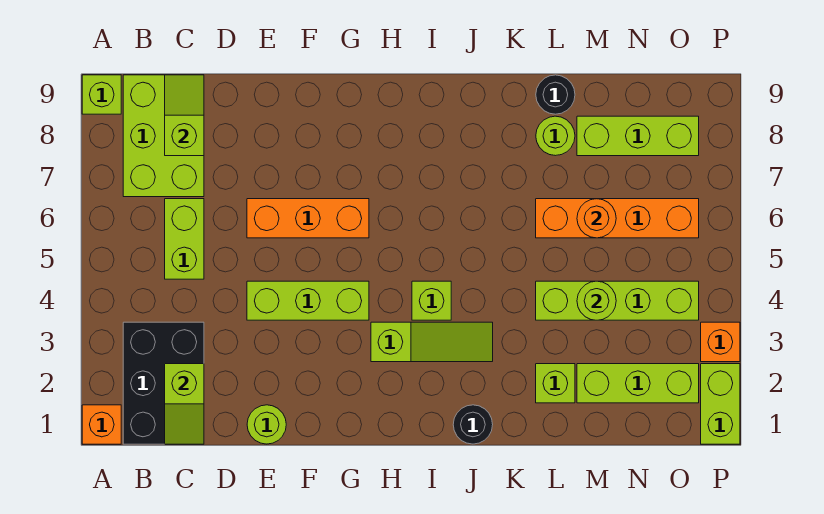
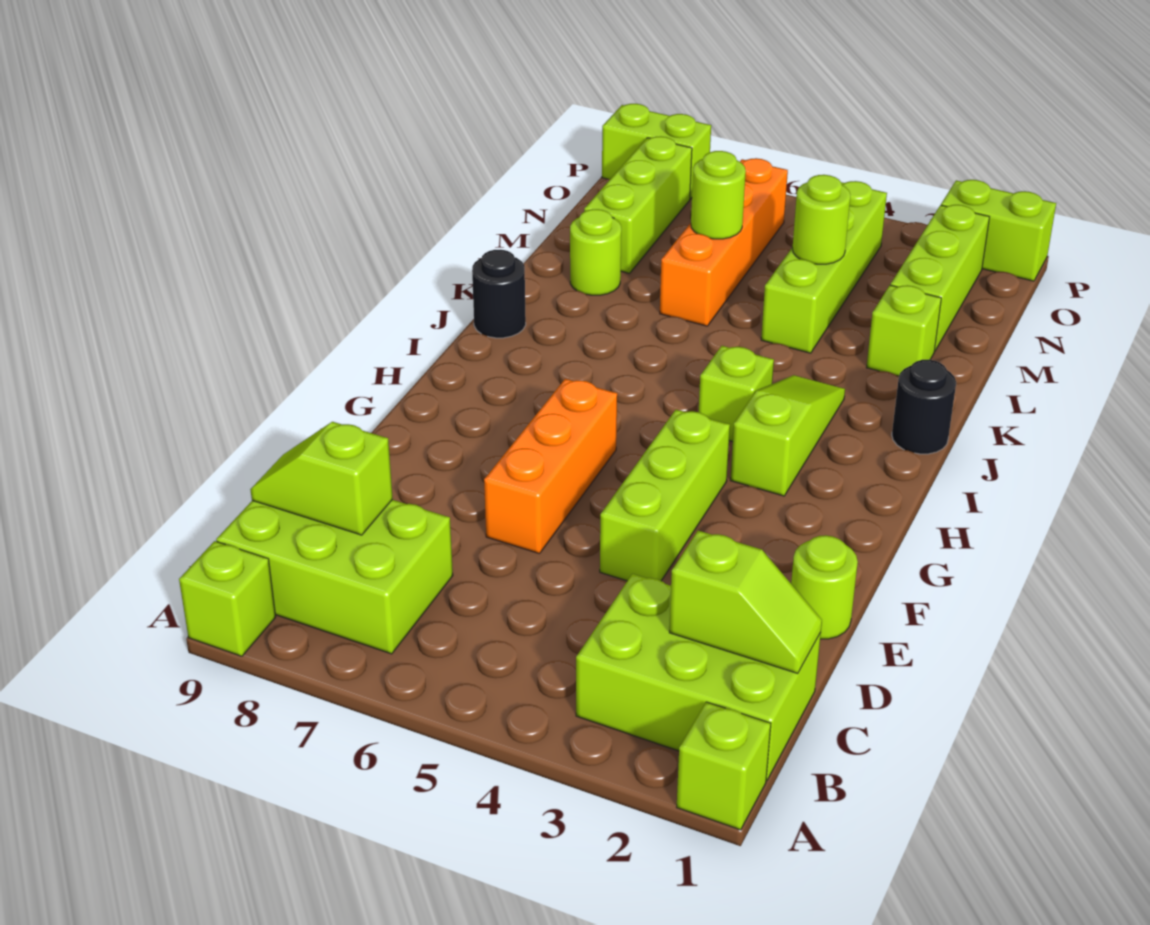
orange brick A1 level 1 -> lime brick A1 level 1
black brick B1:C3 level 1 -> lime brick B1:C3 level 1
lime brick C5:C6 level 1 -> lime brick P8:P9 level 1
black round brick L9 level 1 -> black round brick J9 level 1
orange round brick M6 level 2 -> lime round brick M6 level 2
orange brick P3 level 1 -> none

